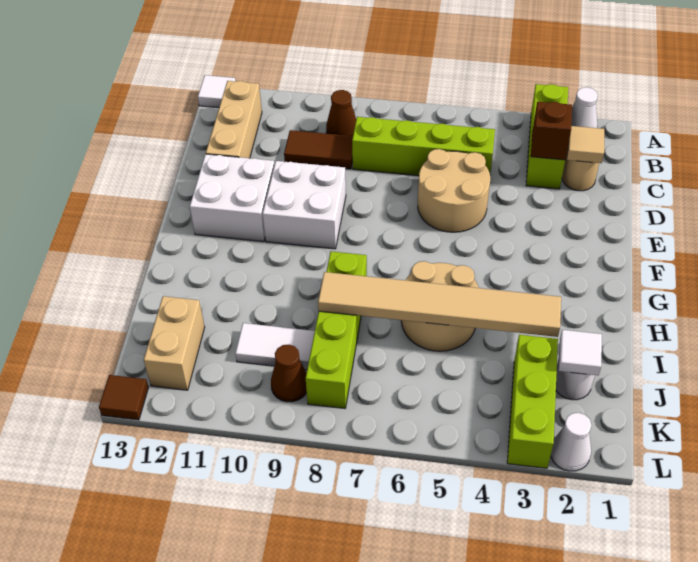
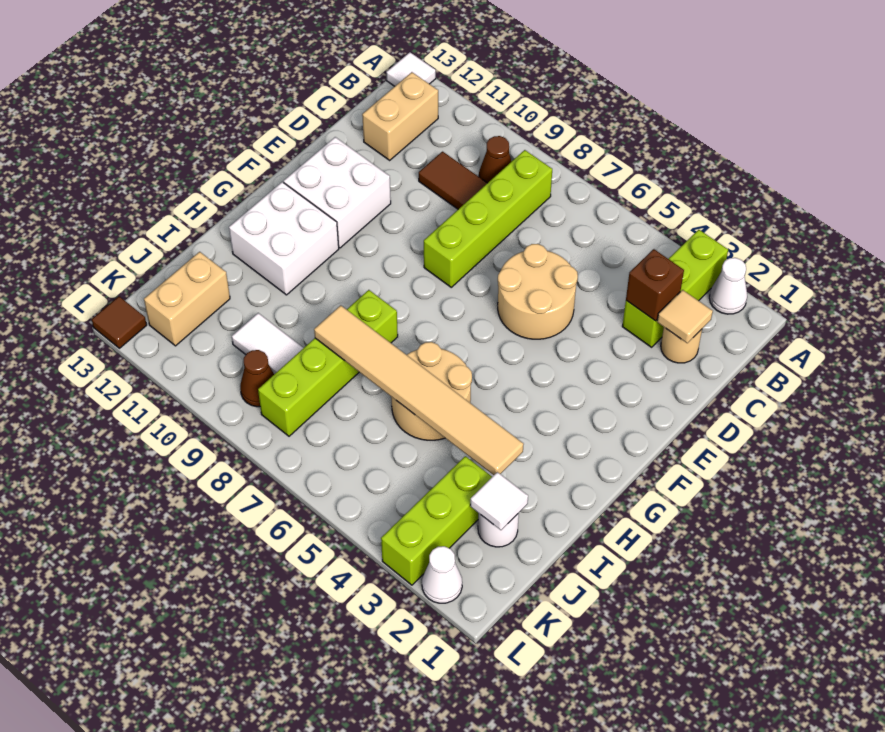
tan brick B12:D12 level 1 -> tan brick B12:C12 level 1
lime brick C5:C8 level 1 -> lime brick B8:E8 level 1
white brick E9:F10 level 1 -> white brick G11:H12 level 1

